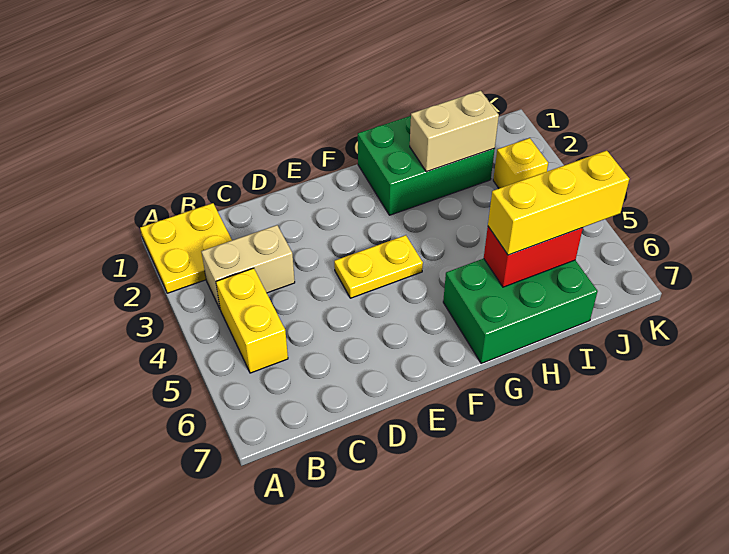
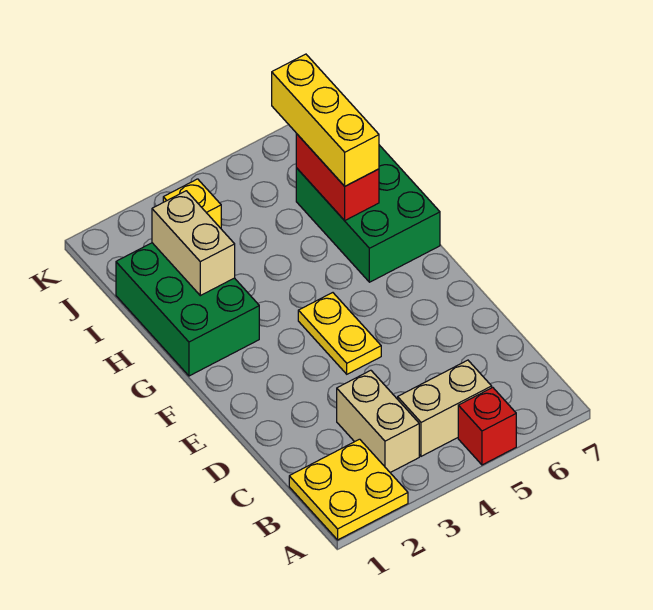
none -> red brick A5 level 1
yellow brick B4:B5 level 1 -> tan brick B4:B5 level 1

